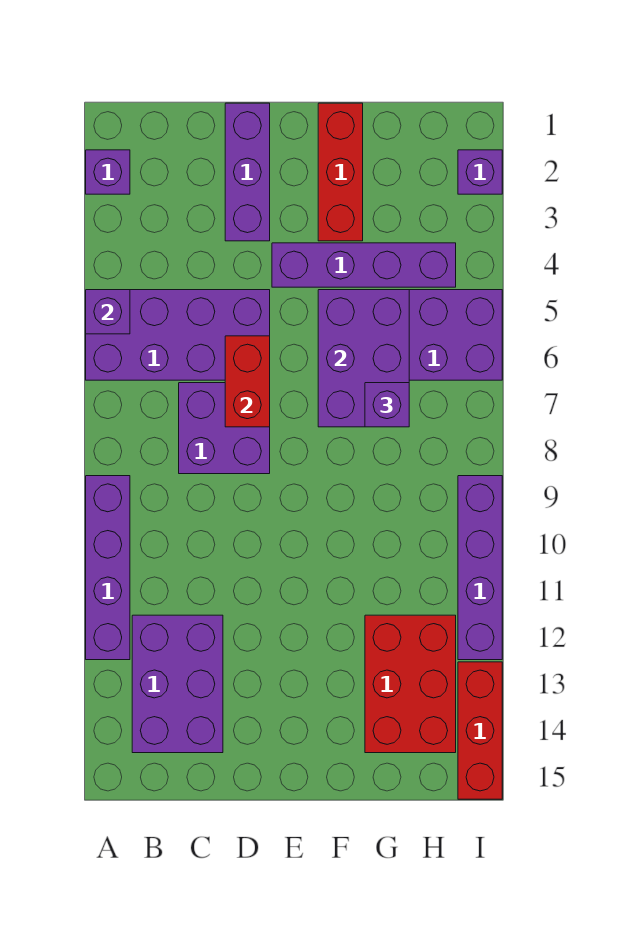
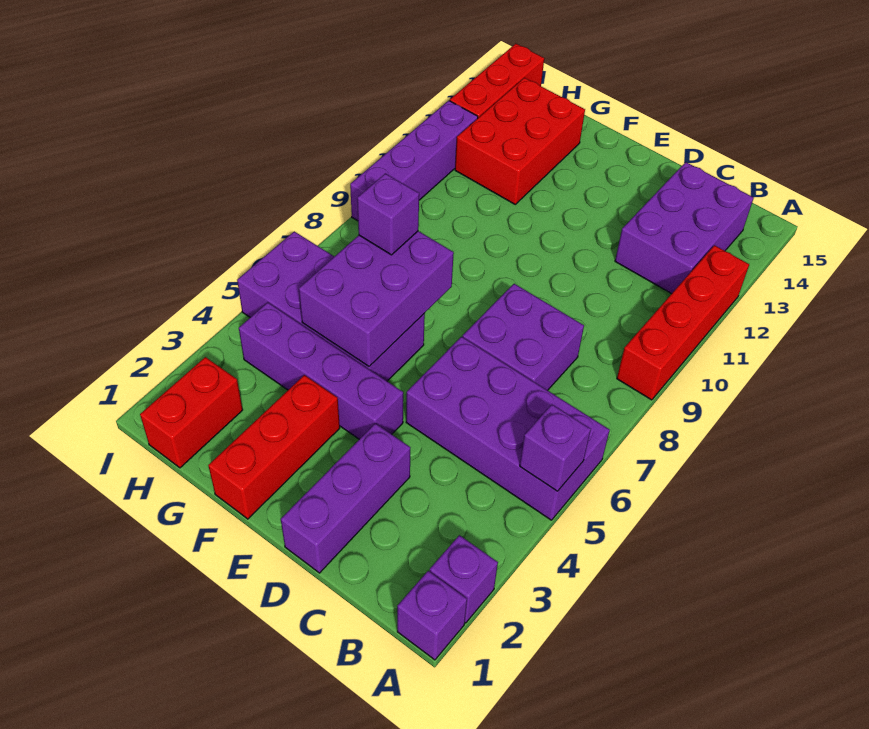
purple brick A9:A12 level 1 -> red brick A9:A12 level 1
red brick D6:D7 level 2 -> red brick H1:H2 level 1
purple brick I2 level 1 -> purple brick A1 level 1

